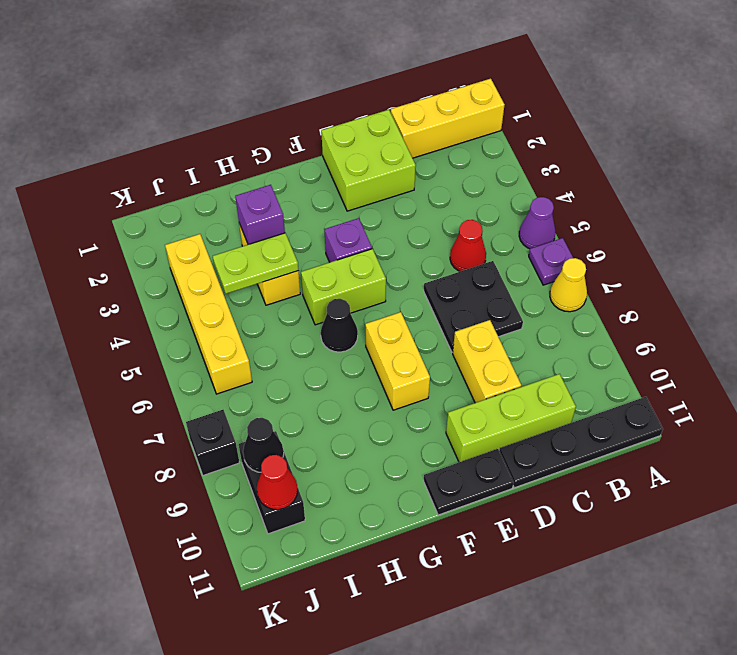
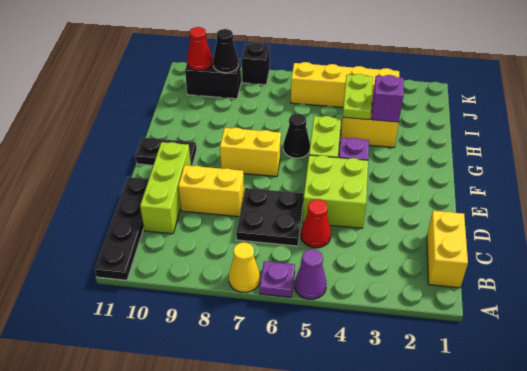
yellow brick A1:C1 level 1 -> yellow brick B1:C1 level 1
lime brick D1:E2 level 1 -> lime brick D4:E5 level 1
black plate E11:F11 level 1 -> black plate F10:F11 level 1

